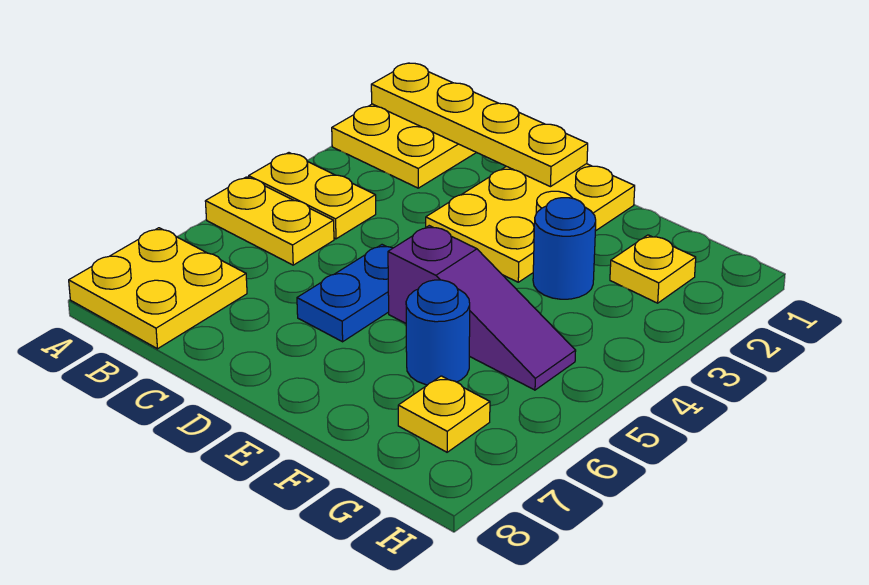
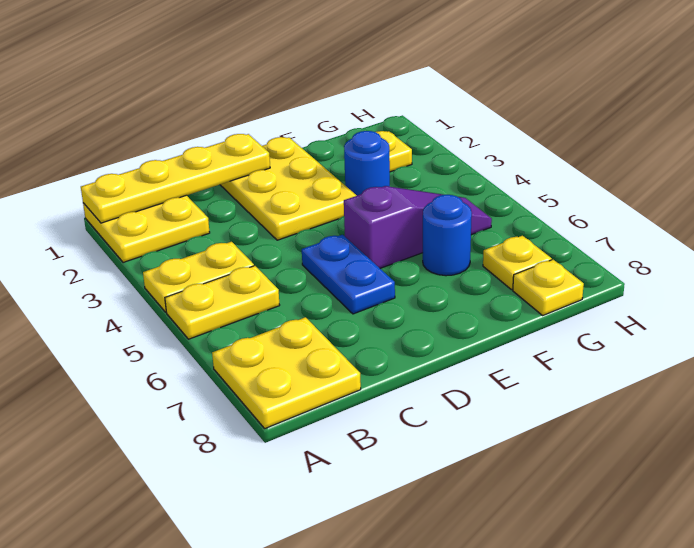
none -> yellow plate G8 level 1

